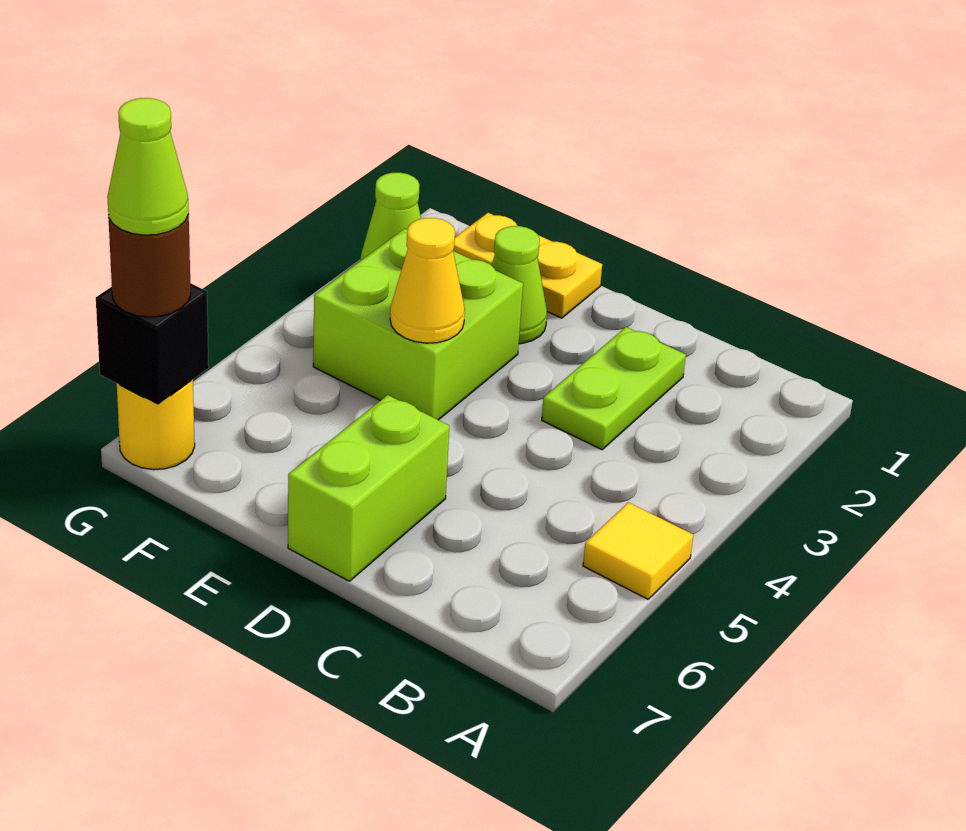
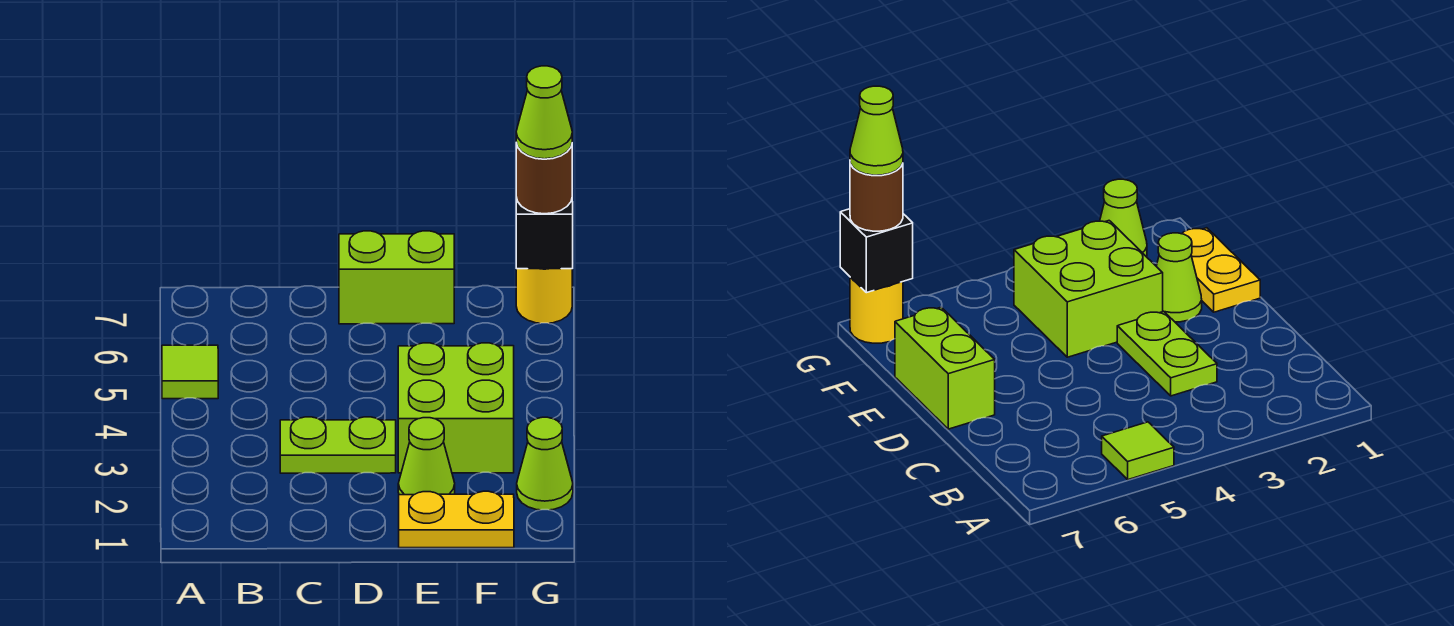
yellow tile A5 level 1 -> lime tile A5 level 1
lime plate C2:C3 level 1 -> lime plate C3:D3 level 1
lime brick D6:D7 level 1 -> lime brick D7:E7 level 1
yellow cone E4 level 2 -> none

